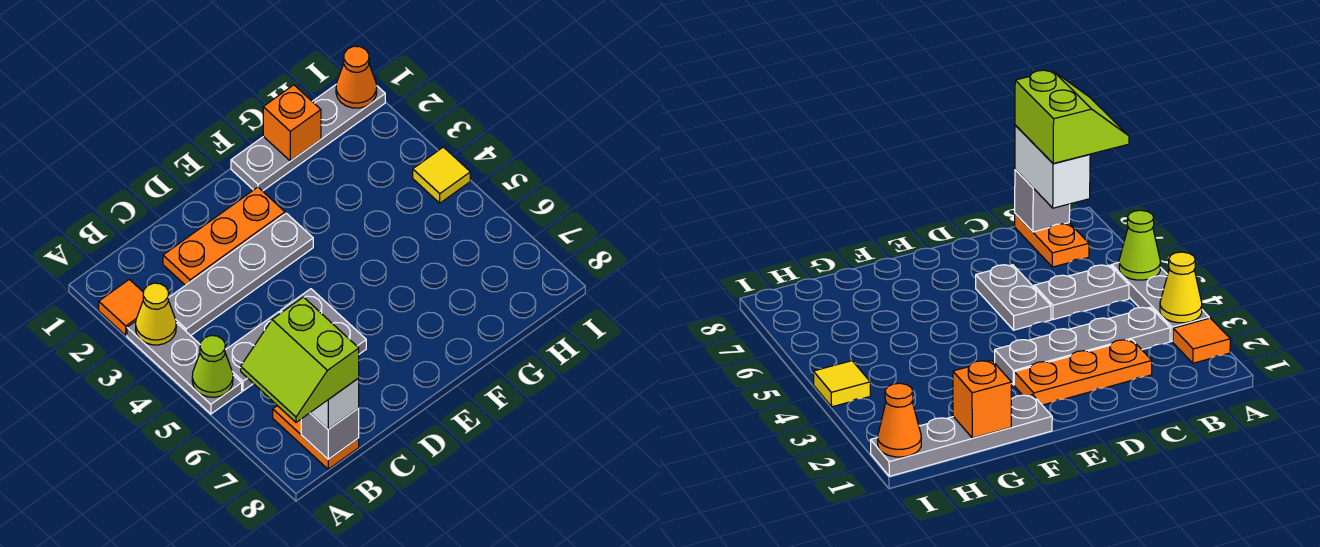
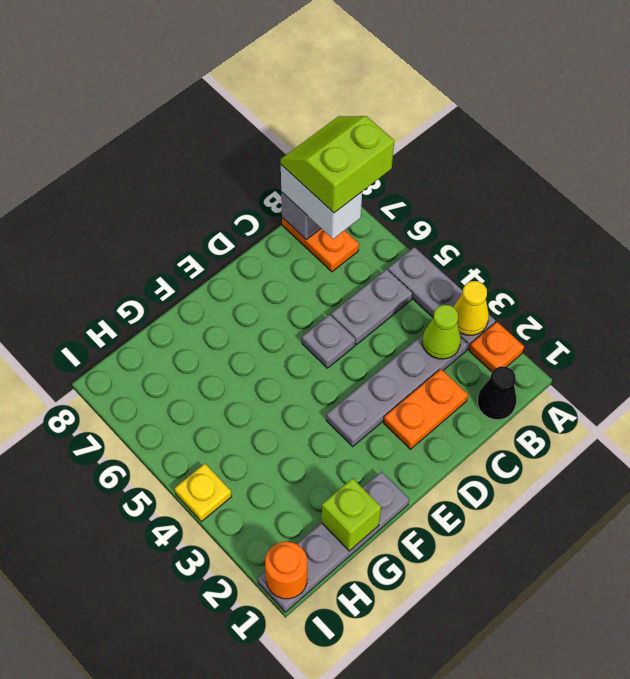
orange tile A2 level 1 -> orange plate A2 level 1
lime cone A5 level 2 -> lime cone B3 level 2
lime slope A7:B8 level 4 top B -> lime slope A7:B8 level 4 top 7
none -> black cone B1 level 1
orange plate C2:E2 level 1 -> orange plate C2:D2 level 1
grey plate D5:D6 level 1 -> grey plate D5 level 1
orange brick G1 level 2 -> lime brick G1 level 2
orange cone I1 level 2 -> orange round brick I1 level 2
yellow tile I4 level 1 -> yellow plate I4 level 1

